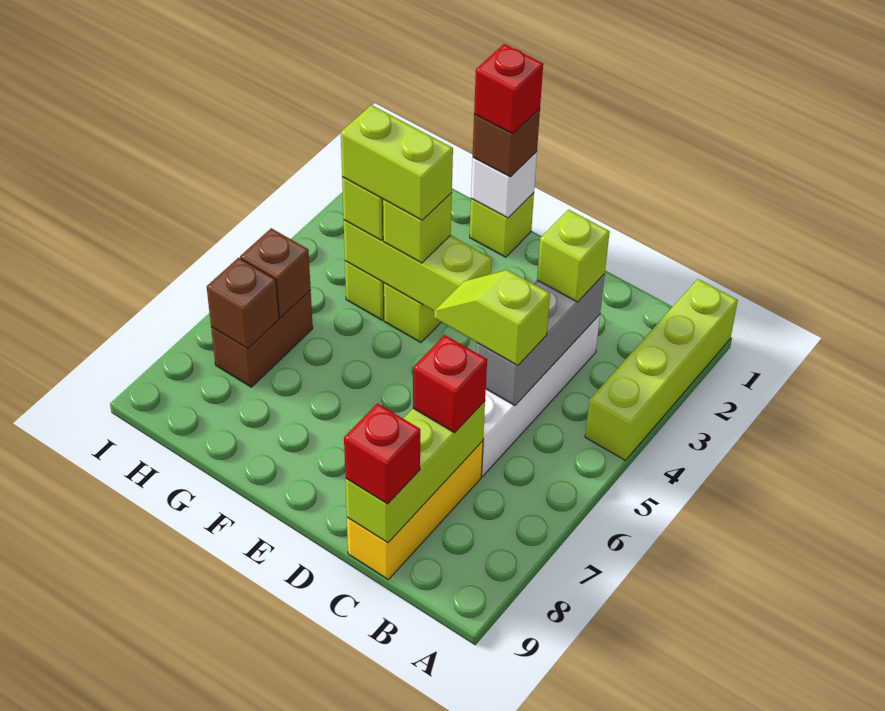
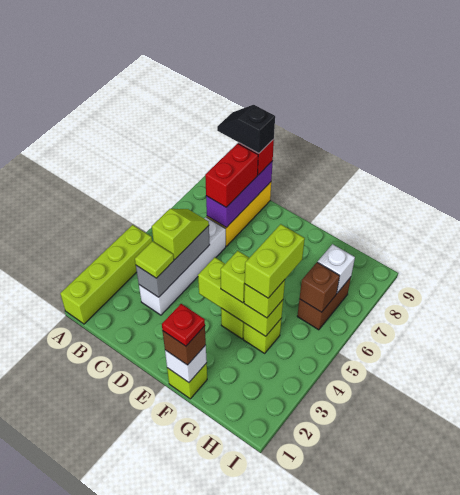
none -> black slope B9:C9 level 4 top C
lime brick C3 level 3 -> lime tile C3 level 3
lime slope C5:D5 level 3 top C -> lime slope C4:C5 level 3 top 4
lime brick C7:C9 level 2 -> purple brick C7:C9 level 2
red brick C7 level 3 -> red brick C7:C8 level 3
red brick F1 level 4 -> red plate F1 level 4
lime brick F4:G4 level 4 -> lime brick G4:G5 level 4
brown brick H7 level 2 -> white brick H7 level 2

